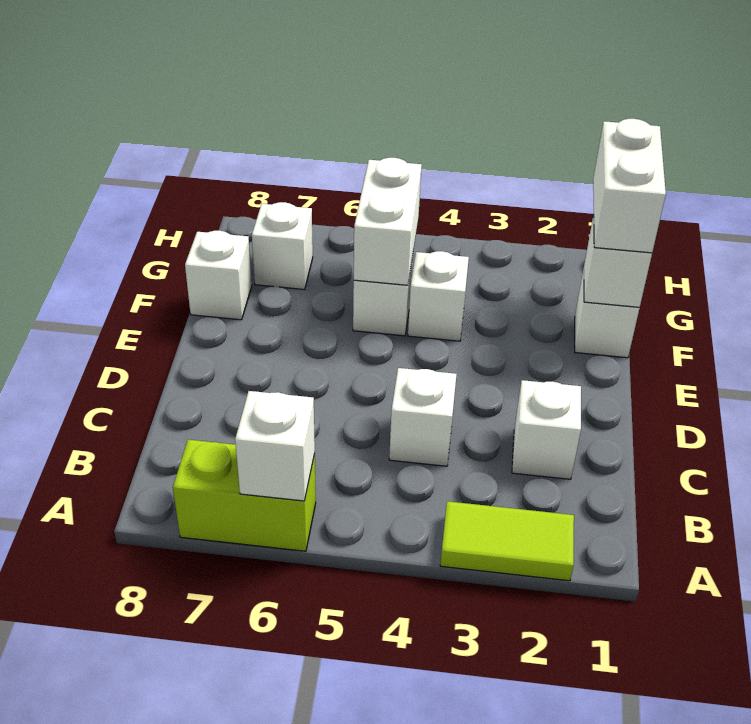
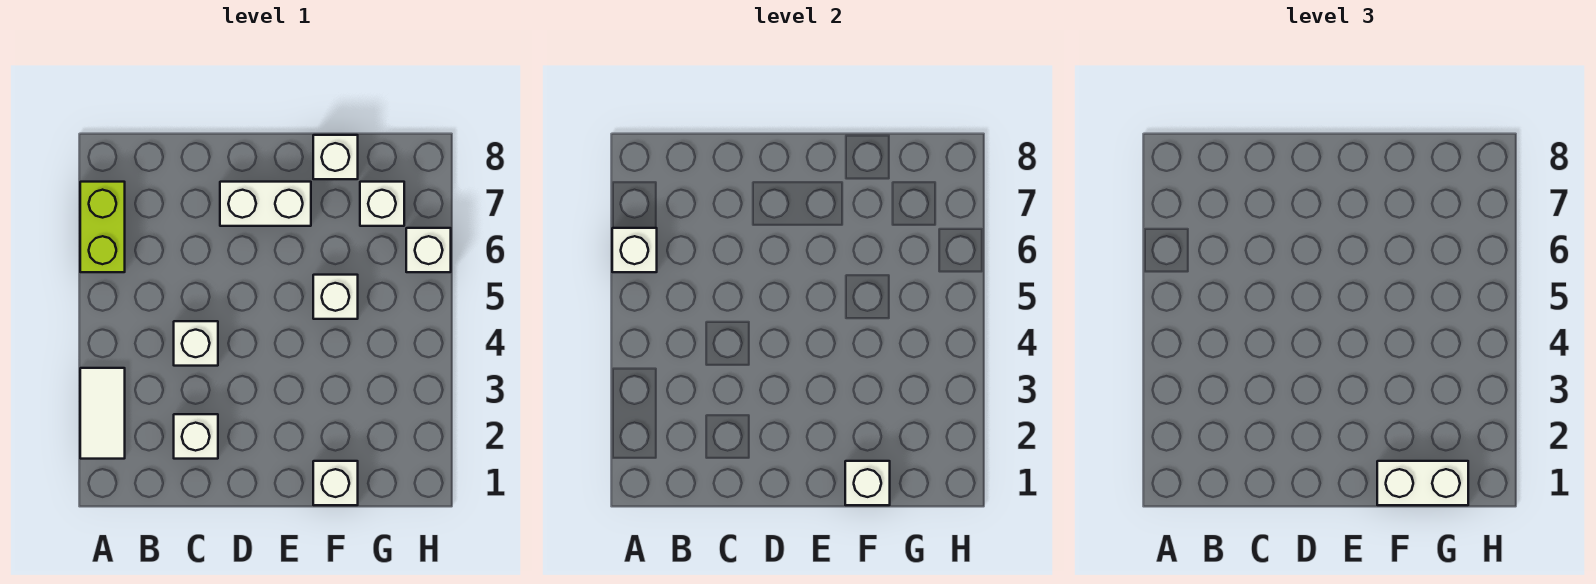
lime tile A2:A3 level 1 -> white tile A2:A3 level 1
white brick F4 level 1 -> white brick H6 level 1
white brick F5:G5 level 2 -> white brick D7:E7 level 1

